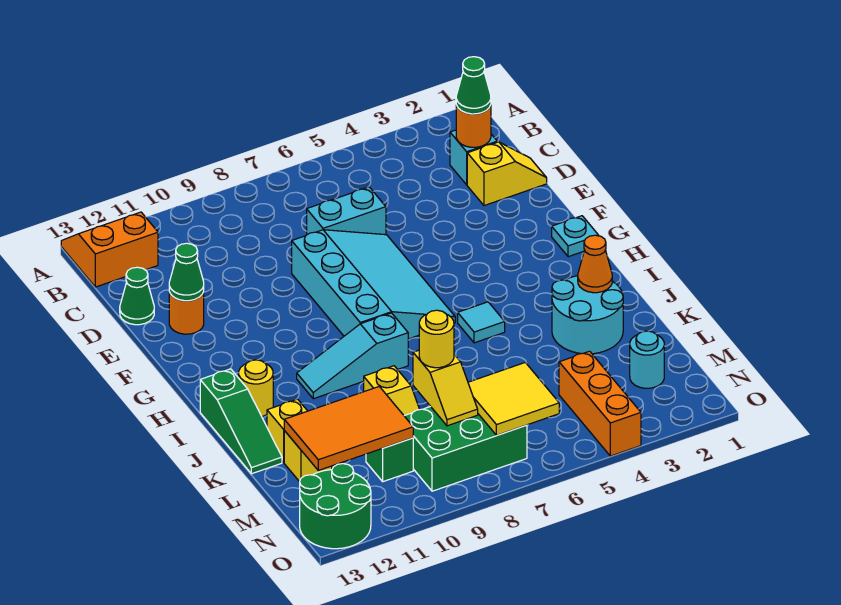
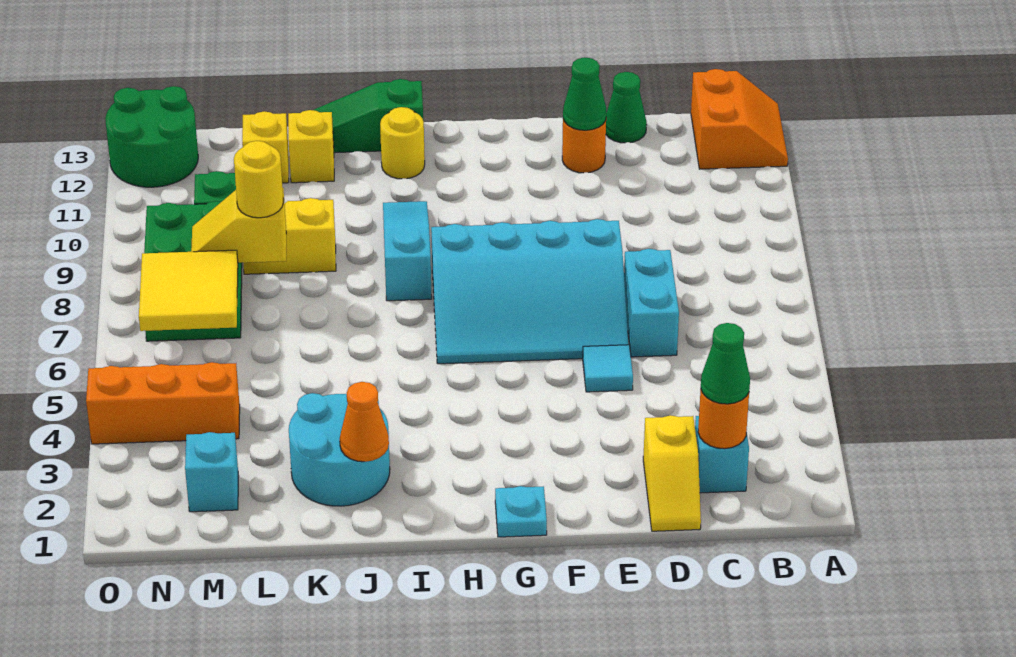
cyan tile I5 level 1 -> cyan tile E5 level 1
orange tile L10:M12 level 2 -> none
cyan round brick M2 level 1 -> cyan brick M2 level 1

